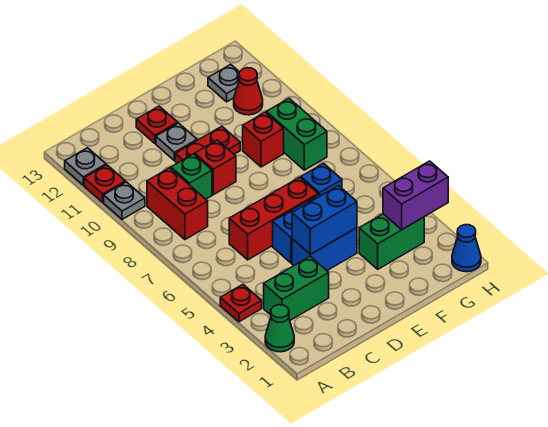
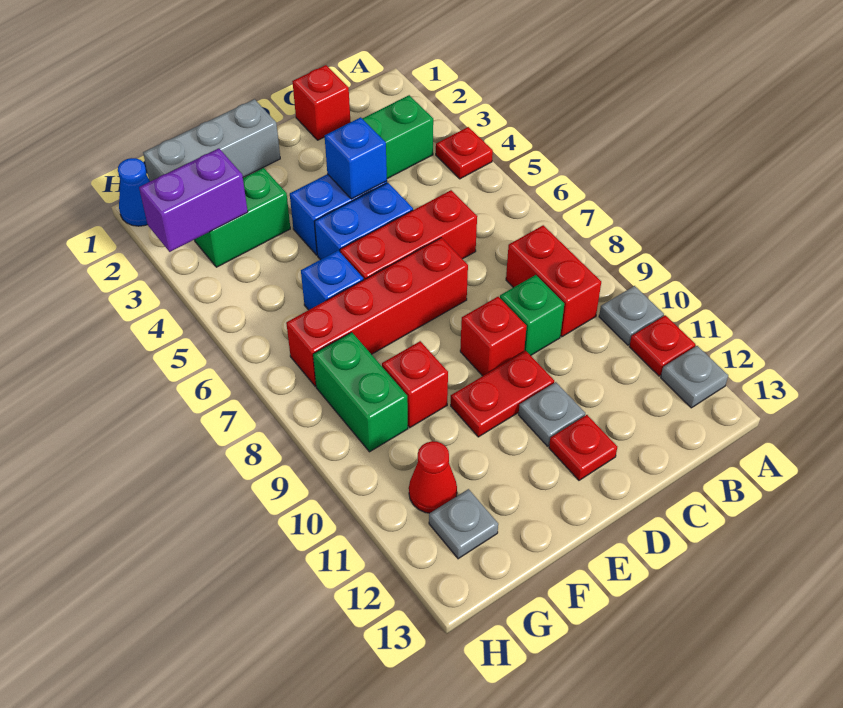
green cone A2 level 1 -> none
none -> red brick C1 level 1
blue brick D4:E4 level 2 -> blue brick D4 level 2
none -> red brick D7:G7 level 1
none -> grey brick E1:G1 level 1

